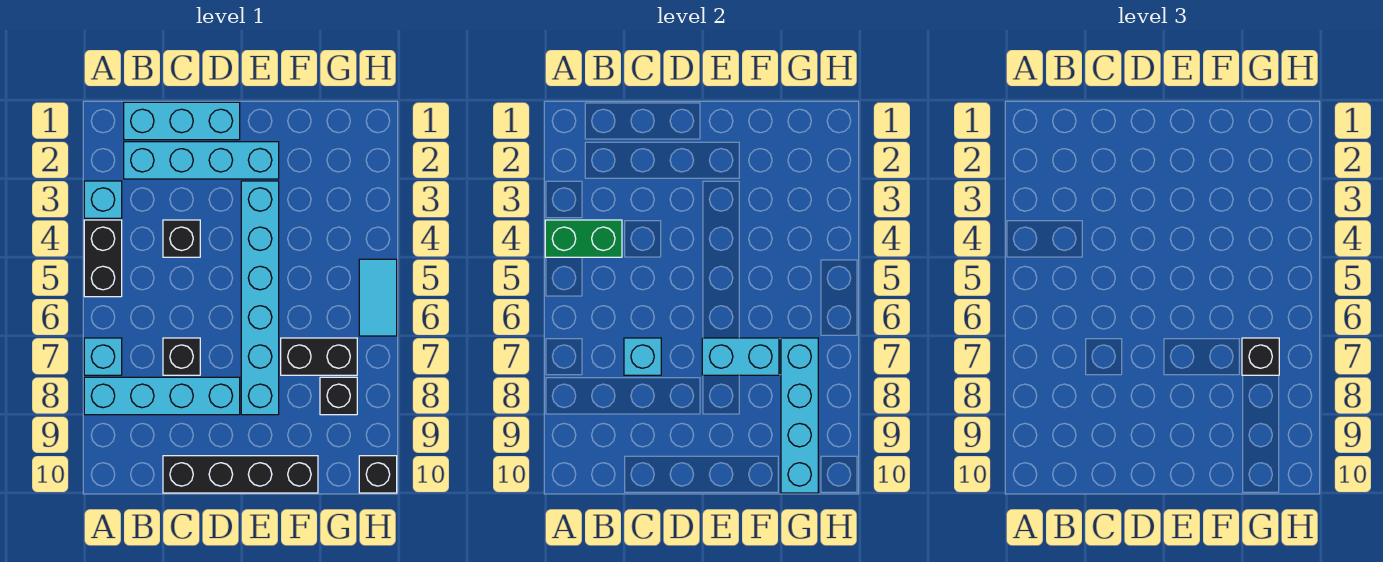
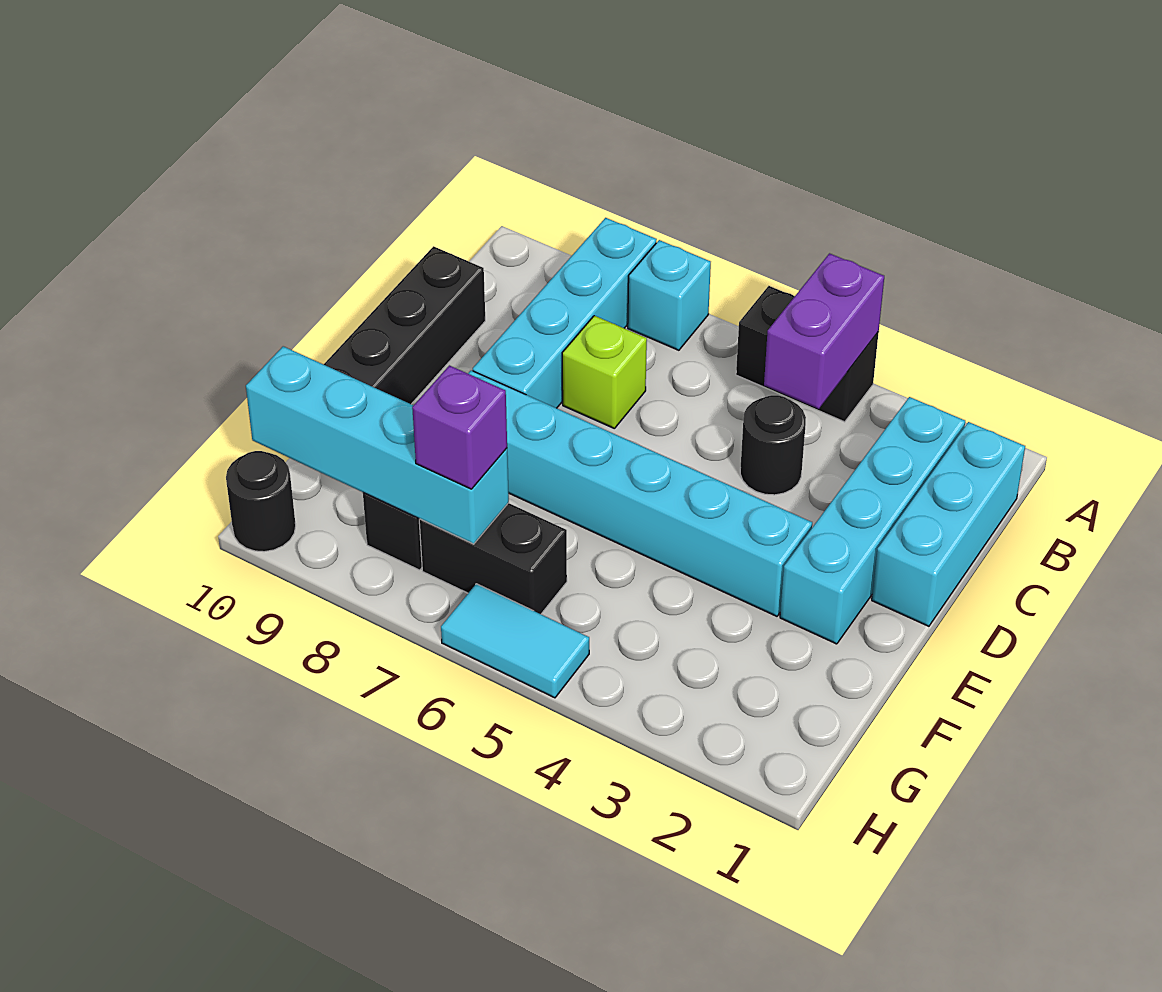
cyan brick A3 level 1 -> none
green brick A4:B4 level 2 -> purple brick A4:B4 level 2
black brick C4 level 1 -> black round brick C4 level 1
black brick C7 level 1 -> lime brick C7 level 1
cyan brick C7 level 2 -> none
cyan brick E7:F7 level 2 -> none
black brick F7:G7 level 1 -> black brick G6:G7 level 1
black brick G7 level 3 -> purple brick G7 level 3
black brick H10 level 1 -> black round brick H10 level 1

